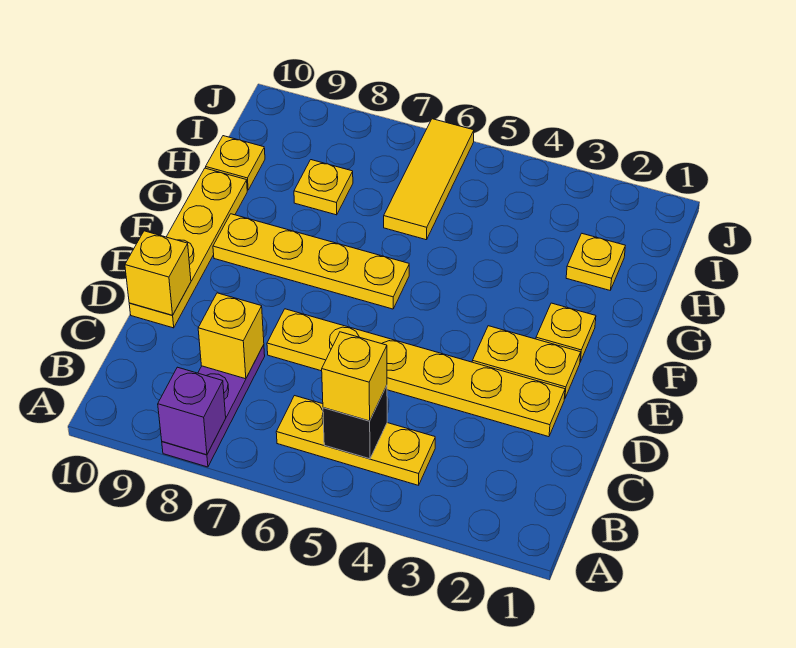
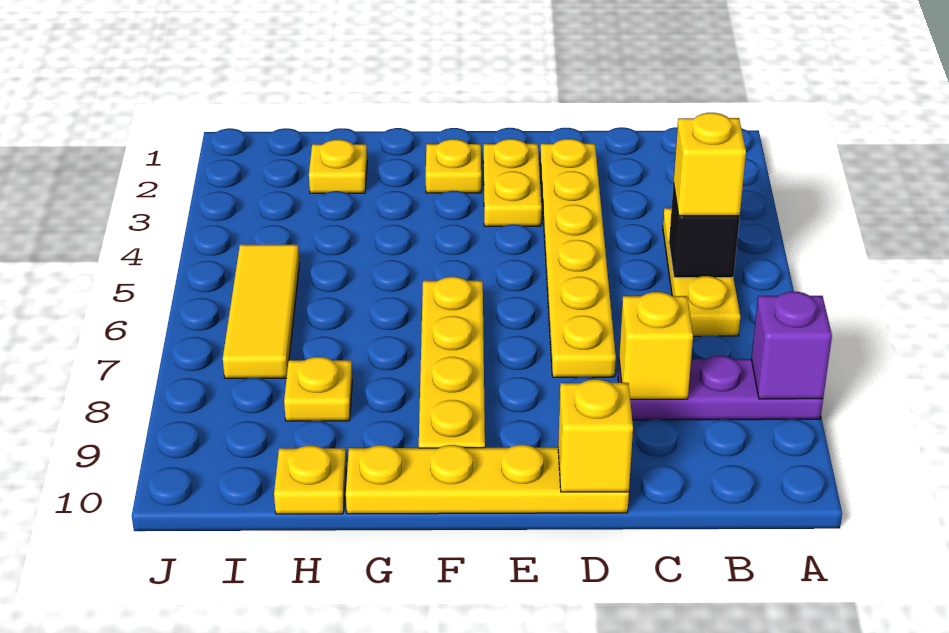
yellow tile H6:J6 level 1 -> yellow tile I5:I7 level 1

